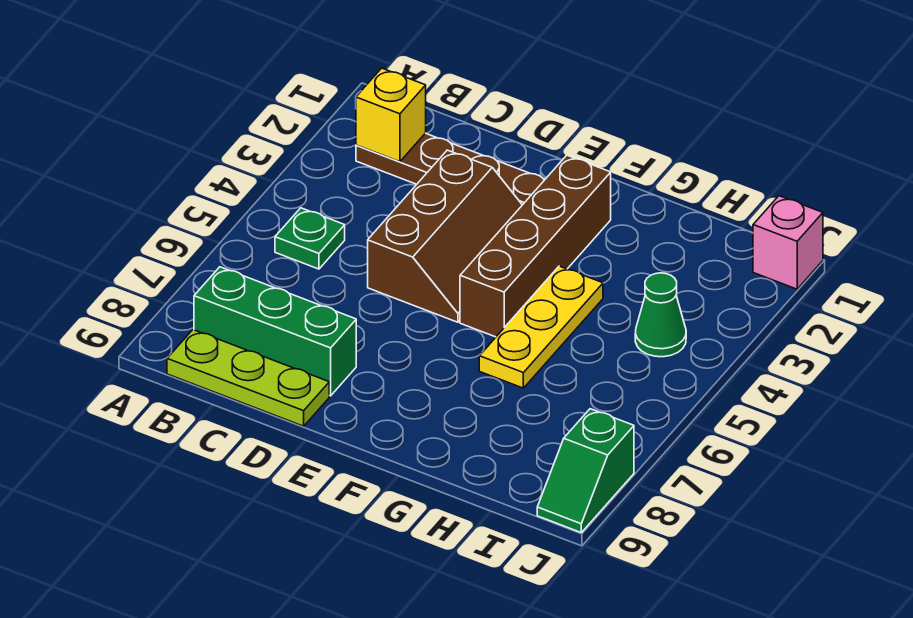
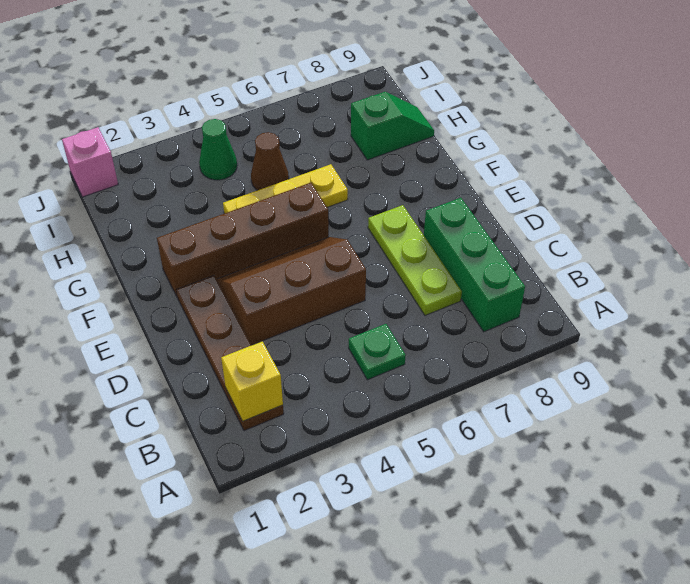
lime plate B9:D9 level 1 -> lime plate C7:E7 level 1
none -> brown cone H5 level 1
green slope J8:J9 level 1 top 8 -> green slope H8:H9 level 1 top 8

